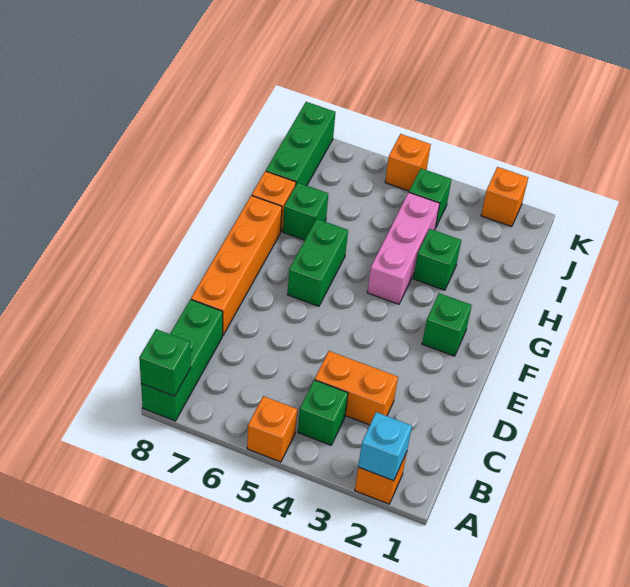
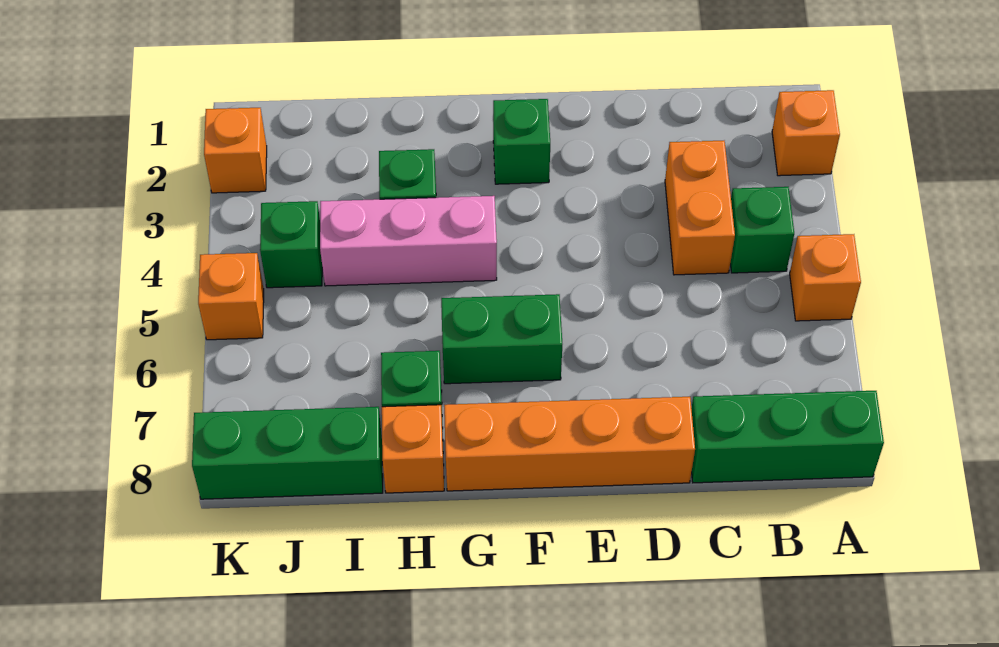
cyan brick A2 level 2 -> none
green brick A8 level 2 -> none

